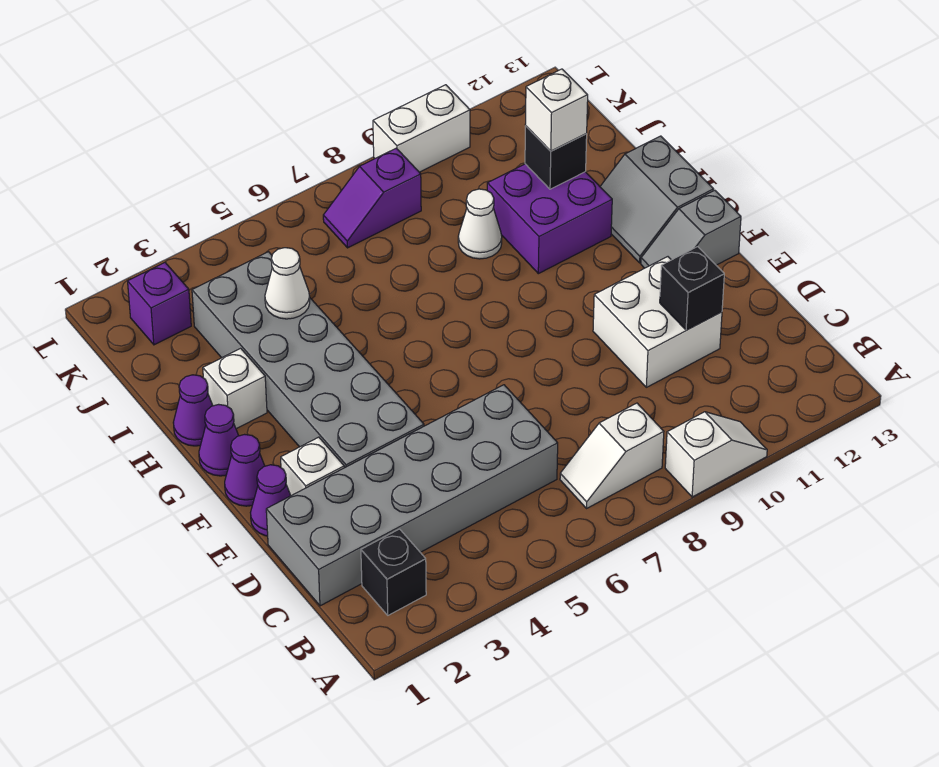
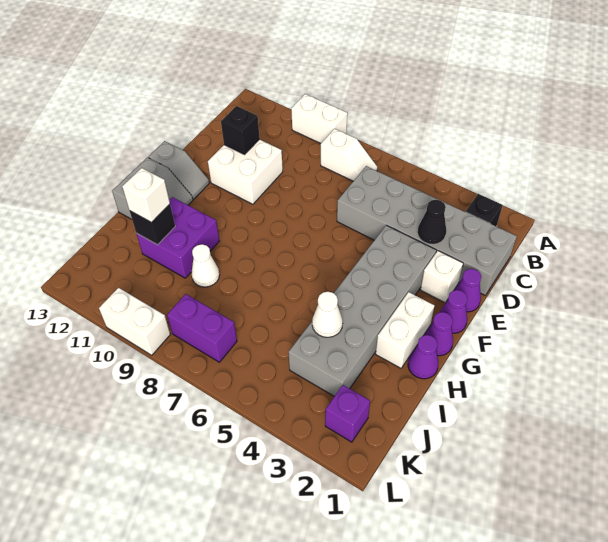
white slope A9:A10 level 1 top 9 -> white brick A9:A10 level 1
none -> black cone D3 level 2
white brick H2 level 1 -> white brick G2:H2 level 1
purple slope K7:K8 level 1 top 8 -> purple brick K7:K8 level 1

